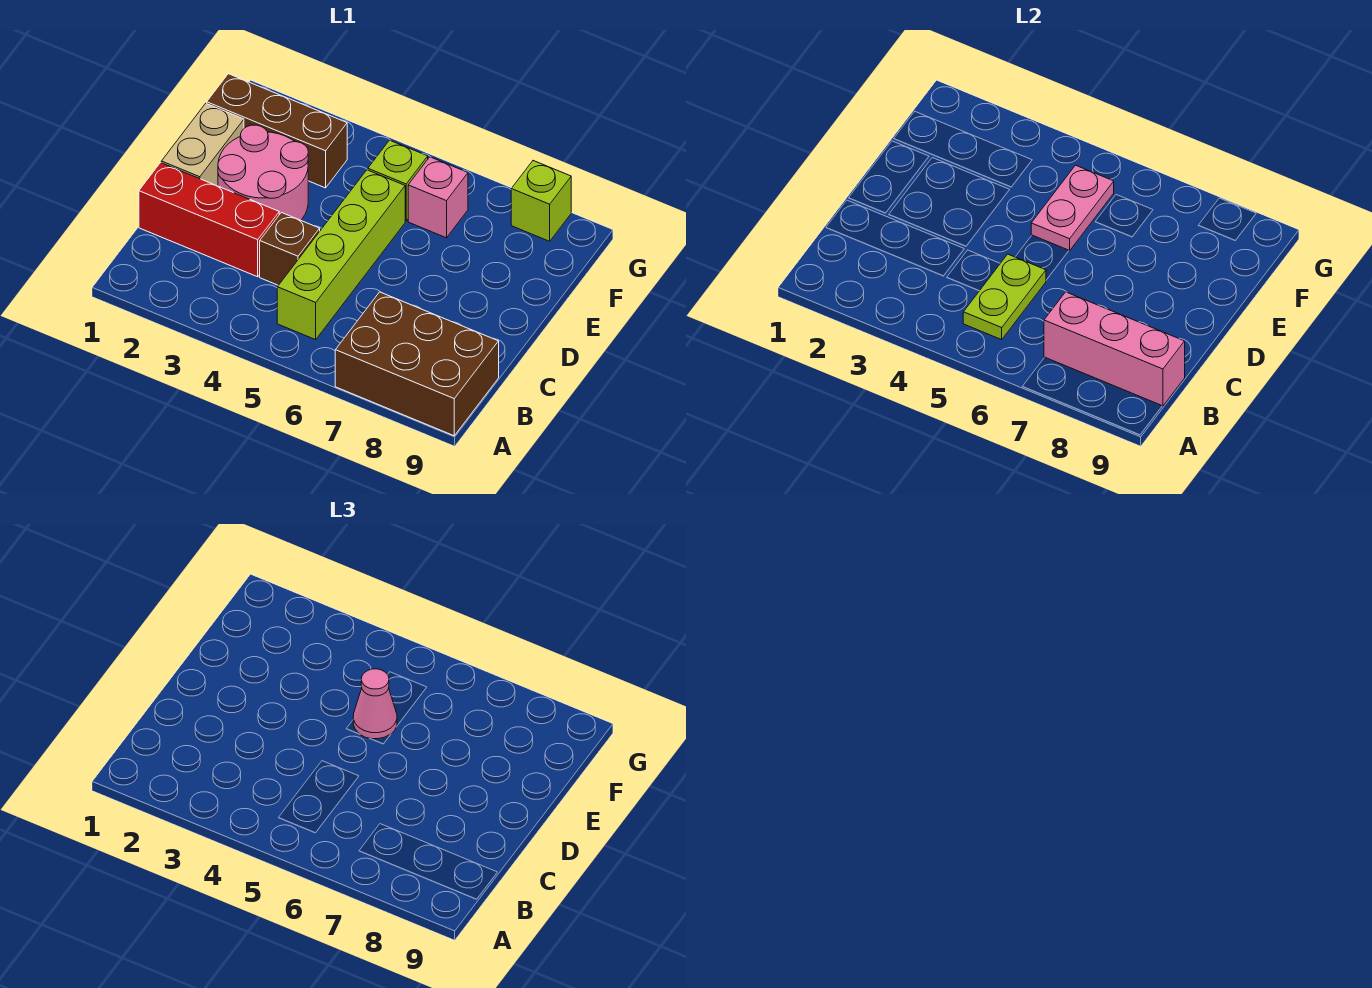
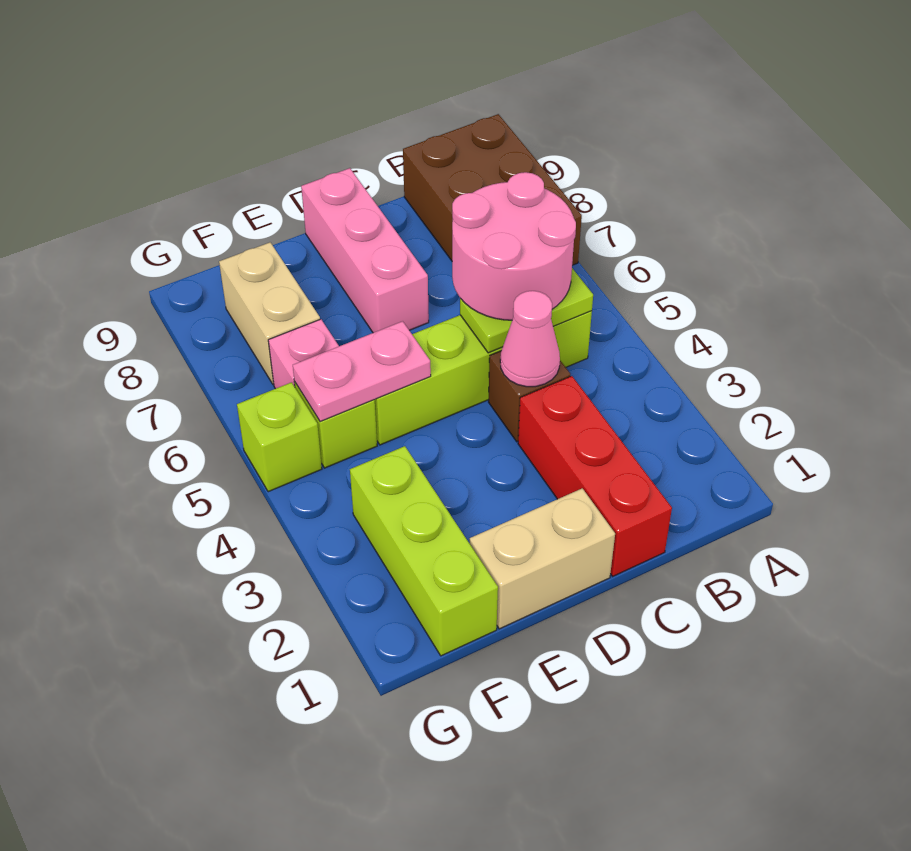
pink brick B7:B9 level 2 -> pink brick D7:D9 level 1
pink round brick D2:E3 level 1 -> pink round brick B5:C6 level 3
pink cone E5 level 3 -> pink cone C4 level 2
brown brick F1:F3 level 1 -> lime brick F1:F3 level 1
none -> tan brick F7:F8 level 1
lime brick G8 level 1 -> lime brick G5 level 1

